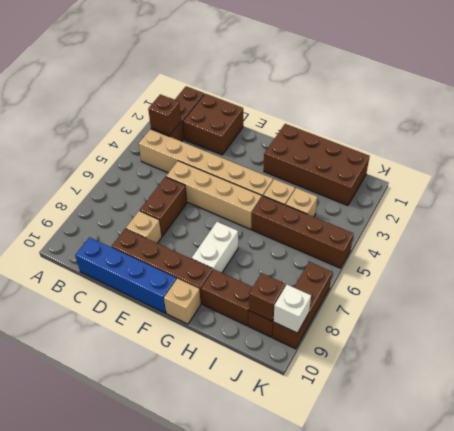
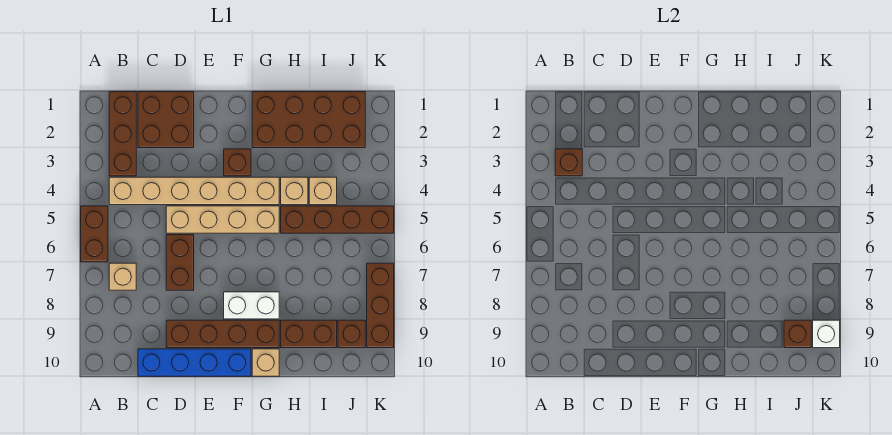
none -> brown brick A5:A6 level 1
tan brick D8 level 1 -> tan brick B7 level 1
none -> brown brick F3 level 1
white brick G7:G8 level 1 -> white brick F8:G8 level 1

